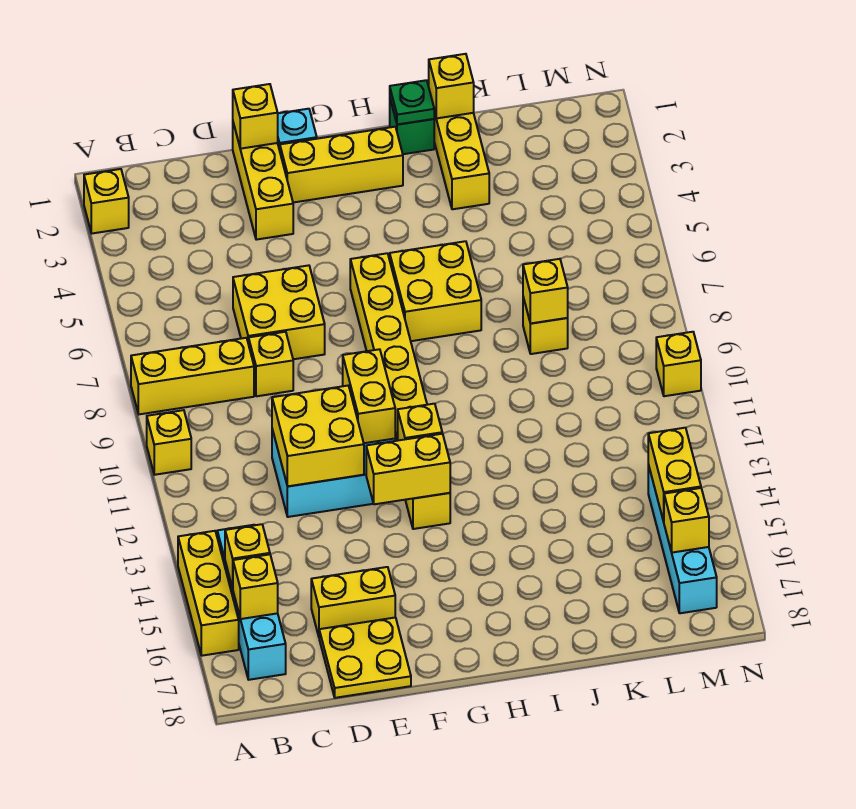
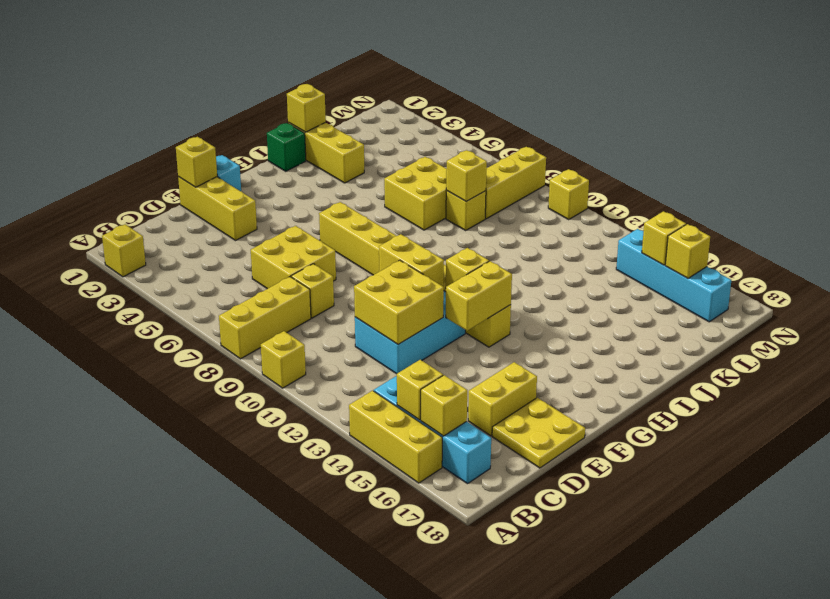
yellow brick F2:H2 level 1 -> yellow brick L8:N8 level 1
yellow brick H6:I7 level 1 -> yellow brick J6:K7 level 1
green plate I1 level 2 -> none
yellow brick M14:M15 level 2 -> yellow brick M15 level 2

